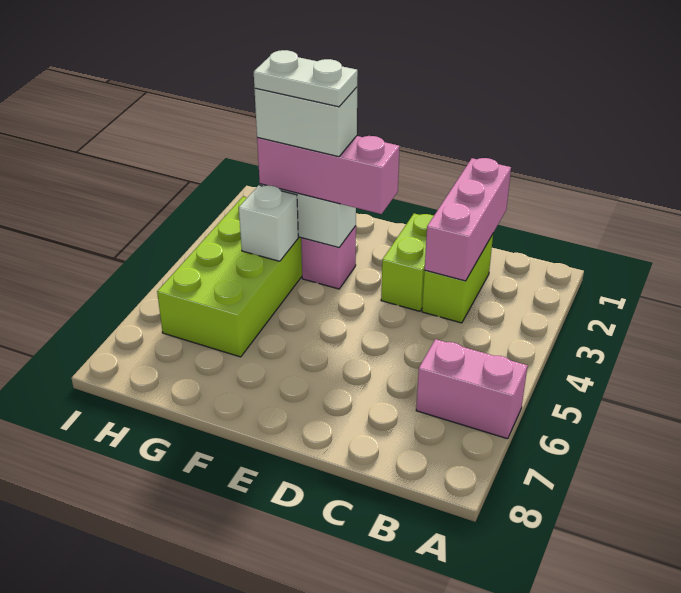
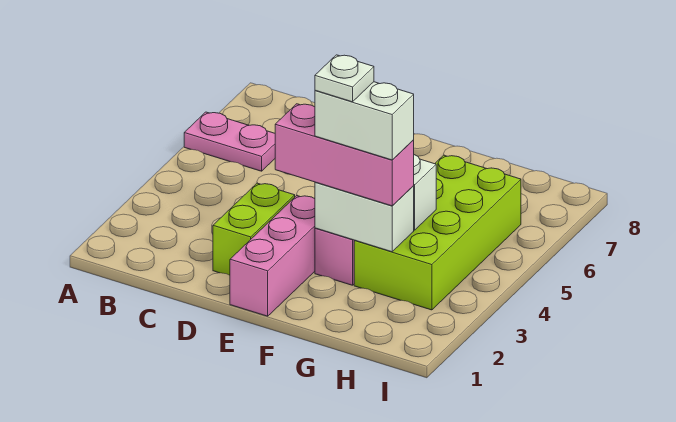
pink brick A6:B6 level 1 -> pink plate A6:B6 level 1
pink brick C1:C3 level 2 -> pink brick E1:E3 level 1
lime brick C2:C3 level 1 -> none
white plate F3:G3 level 5 -> white plate F3 level 5

